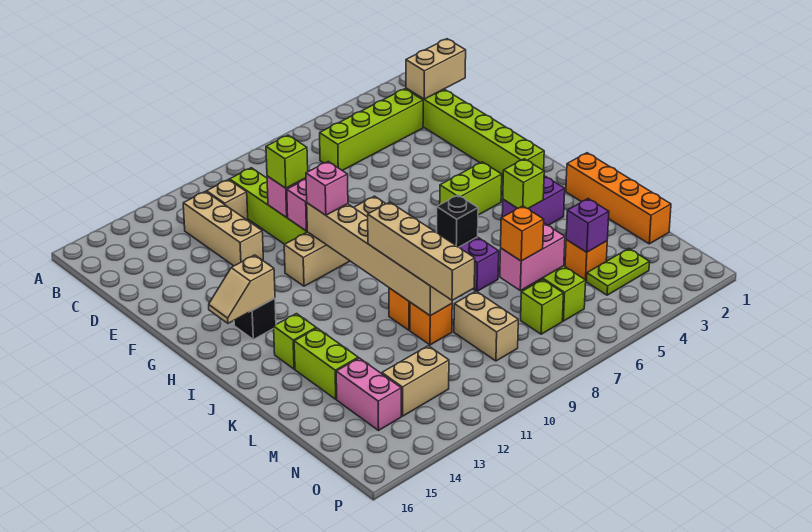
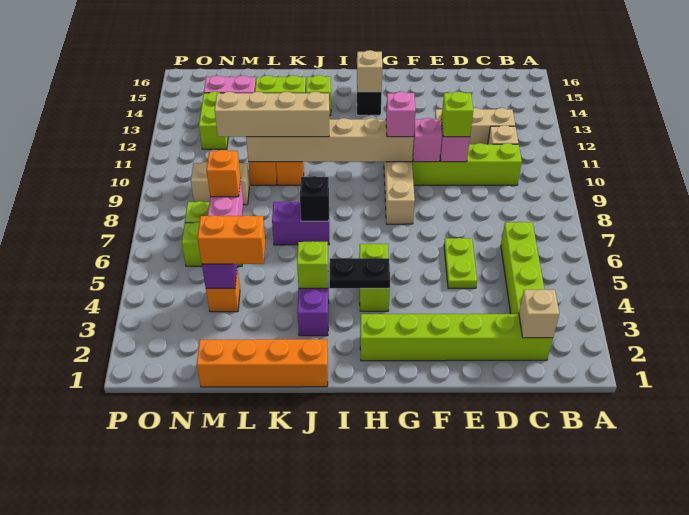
tan brick C1:C2 level 2 -> tan brick C2 level 2
none -> black plate H4:I4 level 2
none -> orange brick L4:M4 level 3
lime plate N3:N4 level 1 -> lime plate E5:E6 level 1
tan brick N12:N13 level 1 -> lime brick N12:N13 level 1

